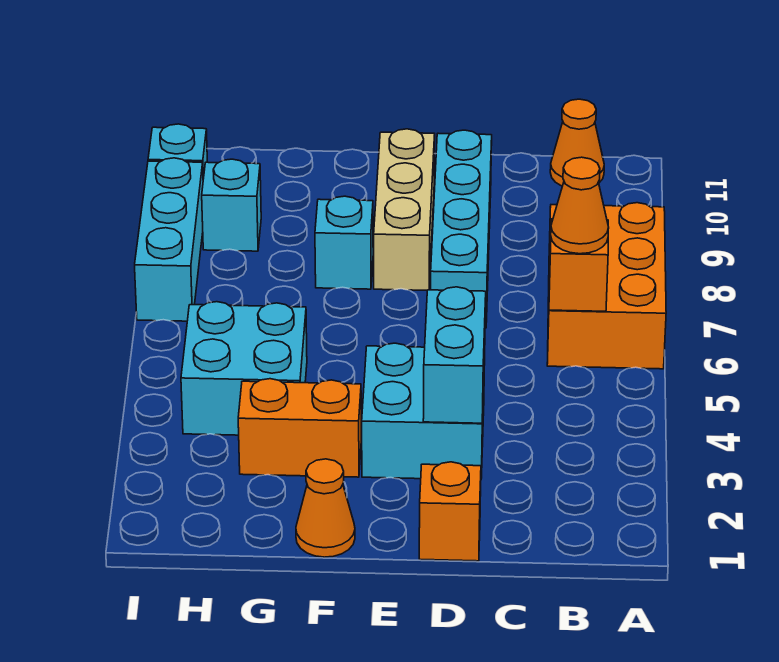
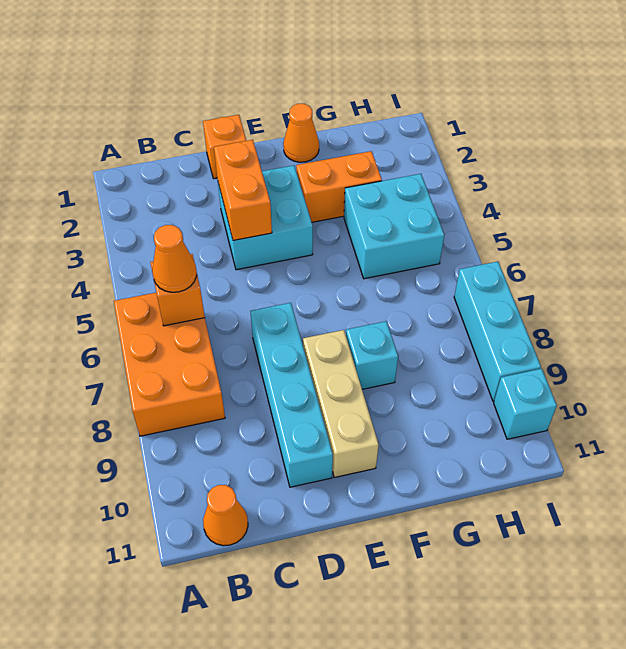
cyan brick D3:D4 level 2 -> orange brick D3:D4 level 2
cyan brick H9 level 1 -> none

